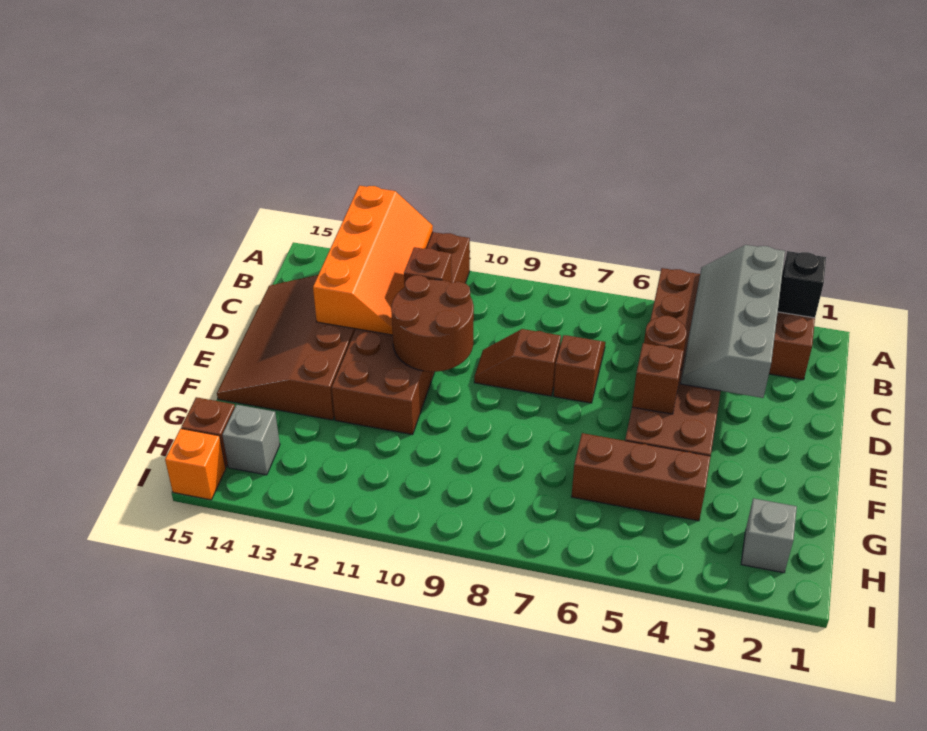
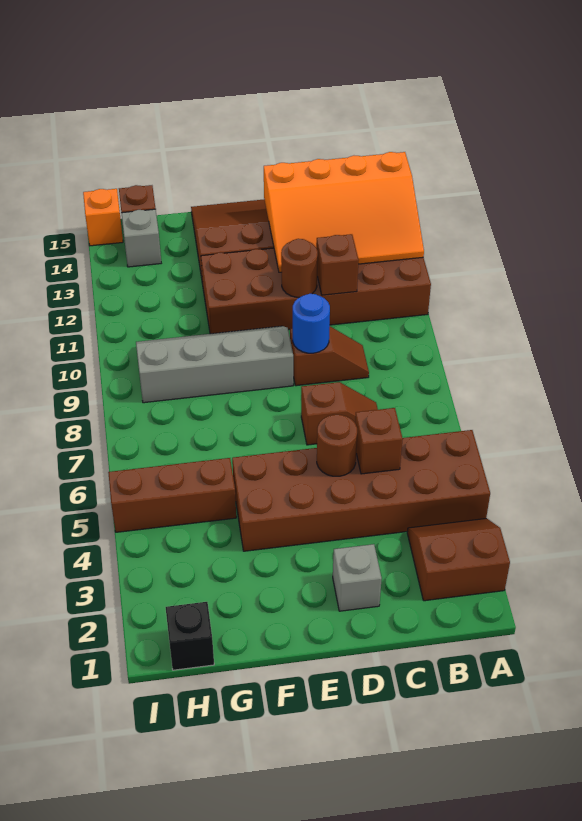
black brick A2 level 2 -> black brick H1 level 1
grey slope A3:D4 level 2 top 3 -> grey slope E9:H10 level 1 top 9
orange slope A12:D13 level 2 top 13 -> orange slope A12:D14 level 2 top 14
brown slope D8:D9 level 1 top 8 -> brown slope C9:D9 level 1 top D
none -> blue round brick D9 level 2
brown round brick D10:E11 level 2 -> brown round brick D11 level 2
brown brick E5 level 2 -> brown brick C5 level 2
brown brick G4:G6 level 1 -> brown brick G5:I5 level 1
grey brick H2 level 1 -> grey brick D2 level 1

